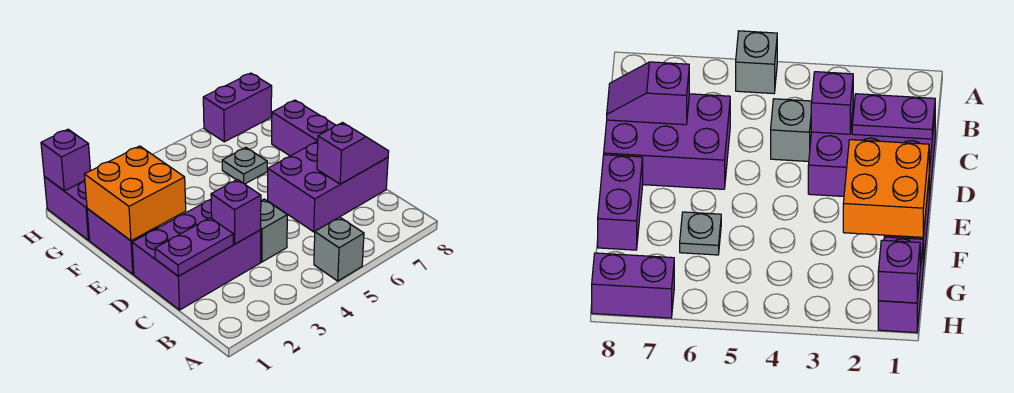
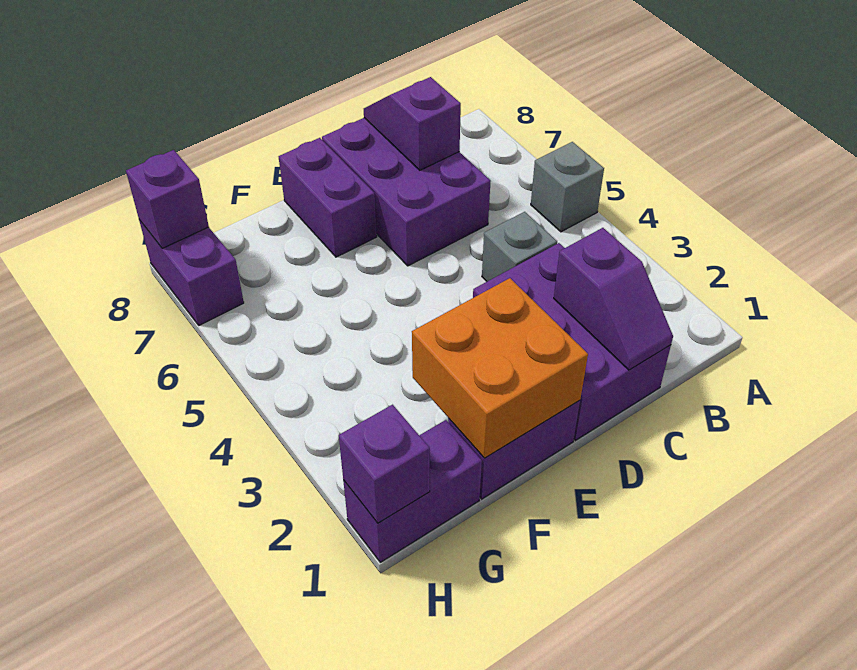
purple plate C1:C2 level 2 -> purple slope C1:C2 level 2 top 2
purple brick C3 level 2 -> purple brick H8 level 2
purple brick E8:F8 level 1 -> purple brick E7:E8 level 1
grey plate F6 level 1 -> none

